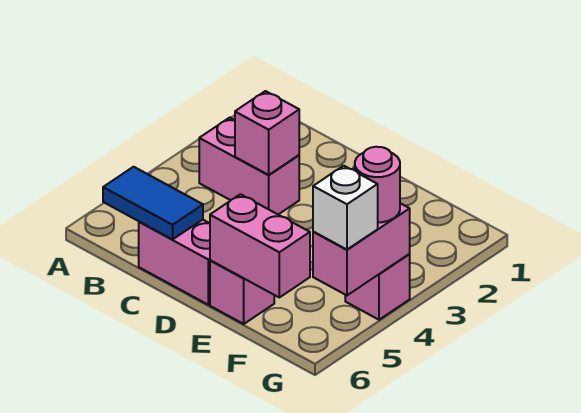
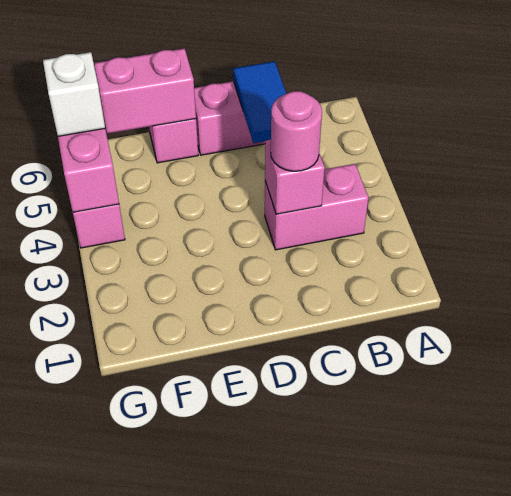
blue tile B6:C6 level 2 -> blue tile C5:C6 level 2
pink round brick G4 level 3 -> pink round brick C3 level 3

